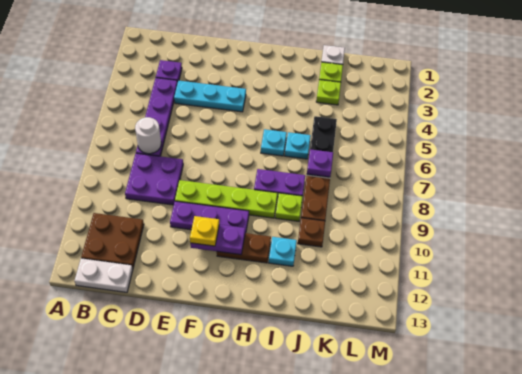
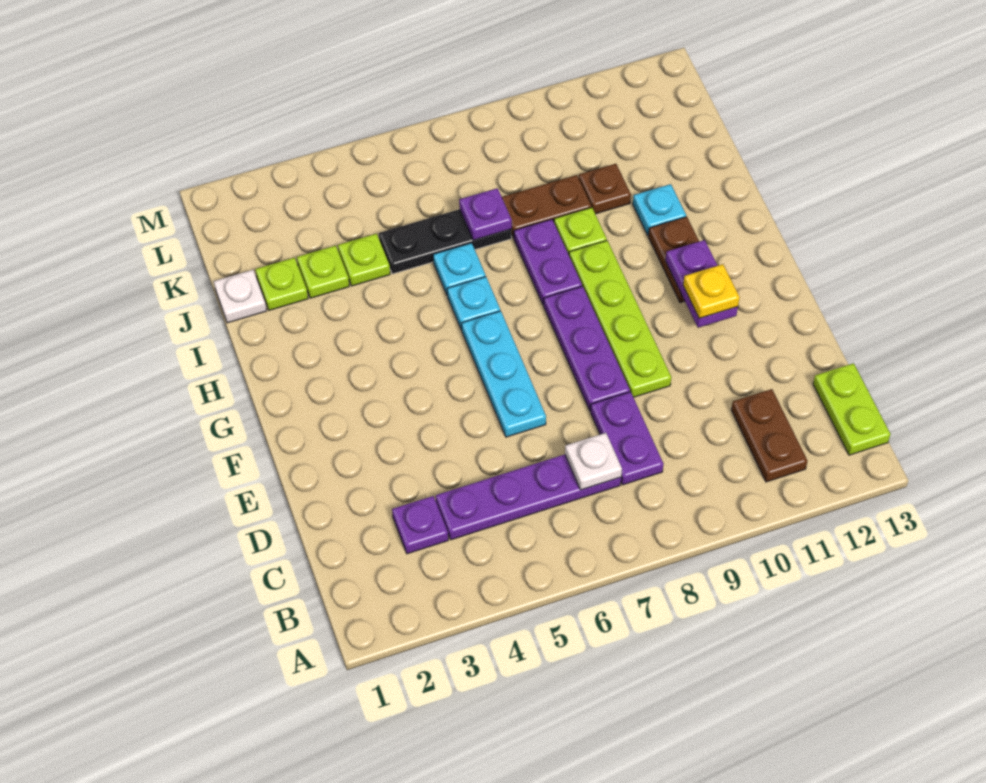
brown plate B11:C12 level 1 -> brown plate B11:C11 level 1
white plate B13:C13 level 1 -> lime plate B13:C13 level 1
white round brick C7 level 2 -> white plate C7 level 2
purple plate C8:D9 level 1 -> purple plate C8:D8 level 1
cyan plate D4:F4 level 1 -> cyan plate E6:G6 level 1
purple plate E10:G10 level 1 -> purple plate E8:G8 level 1
none -> lime plate J4 level 1

